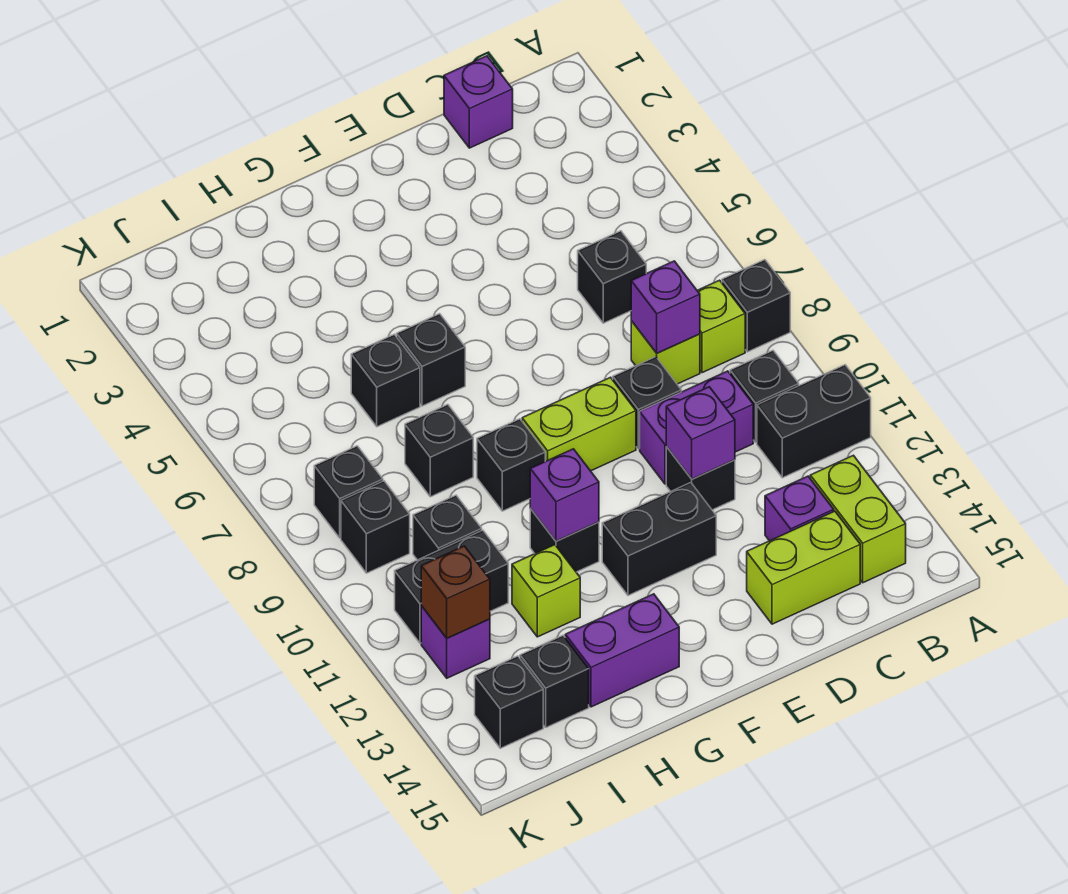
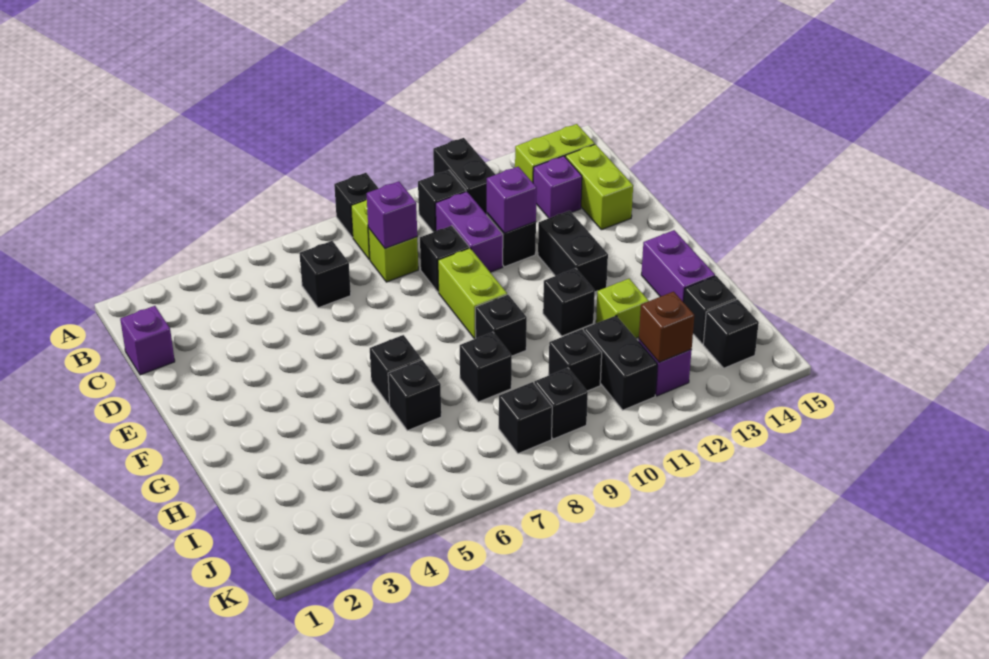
purple brick G11 level 2 -> none

